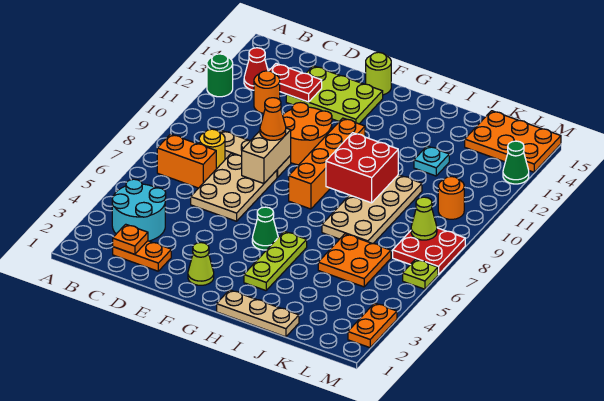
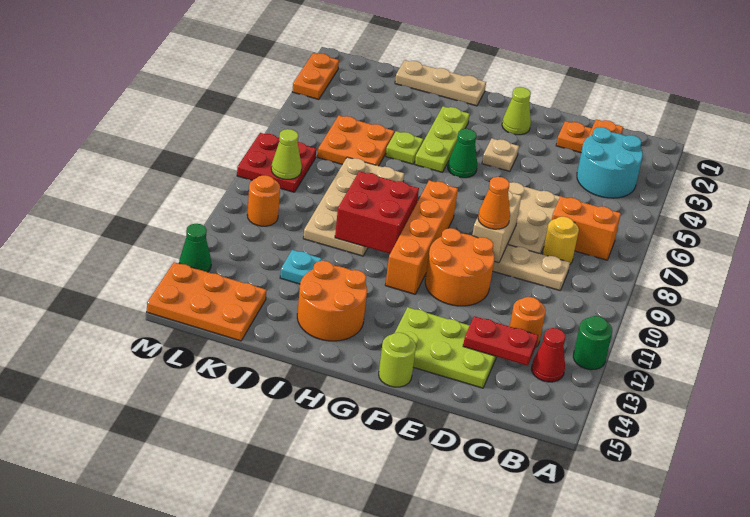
none -> tan plate F4 level 1
none -> orange round brick H13:I14 level 1
lime plate M6 level 1 -> lime plate I5 level 1

